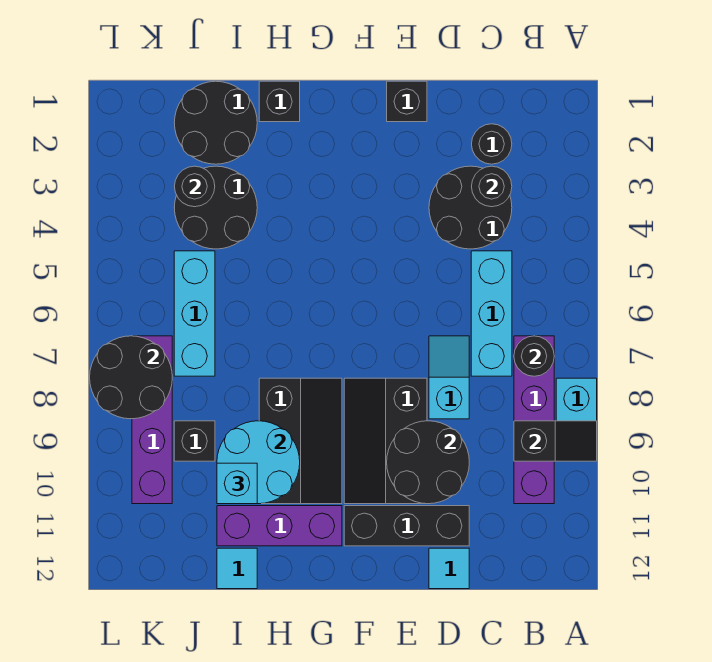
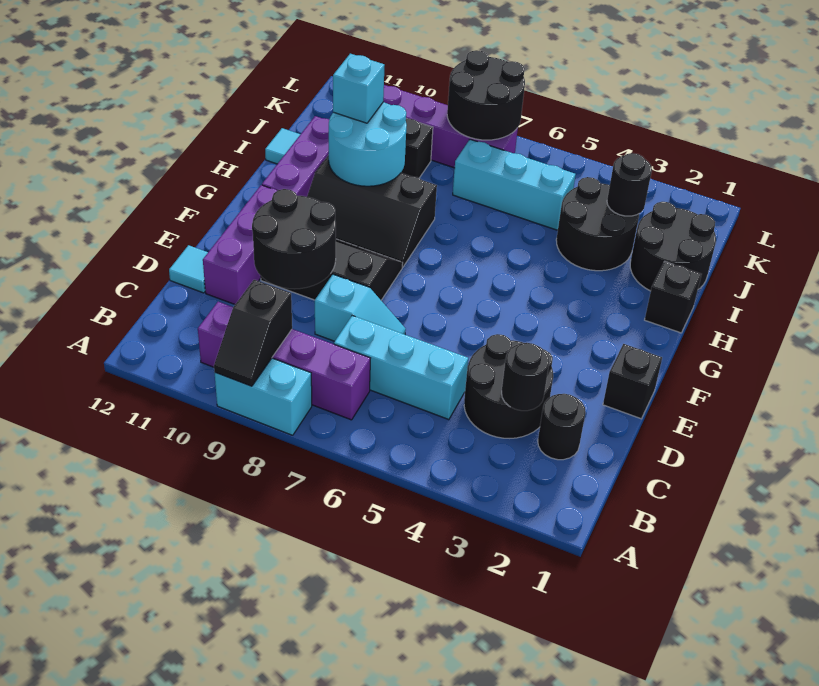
black round brick B7 level 2 -> none
black brick D11:F11 level 1 -> purple brick D11:F11 level 1

